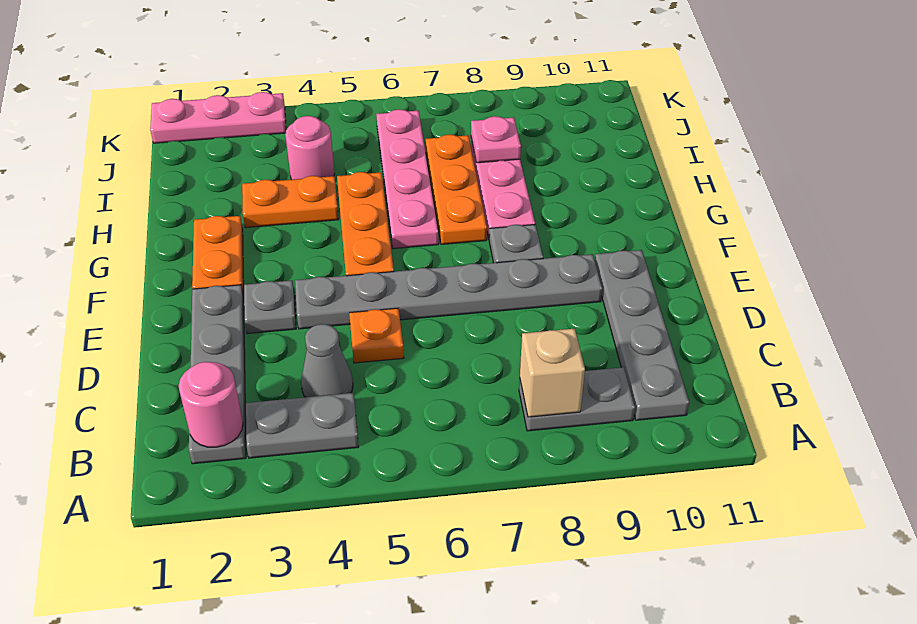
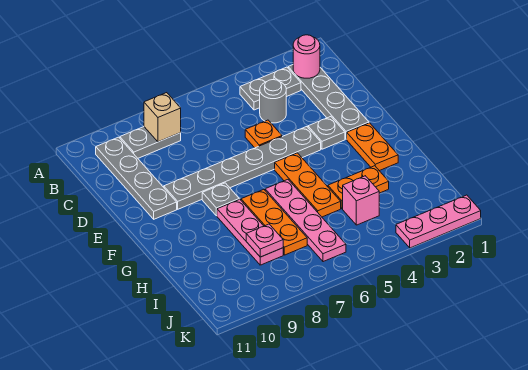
grey cone C4 level 1 -> grey round brick C4 level 1
pink round brick I4 level 1 -> pink brick I4 level 1

